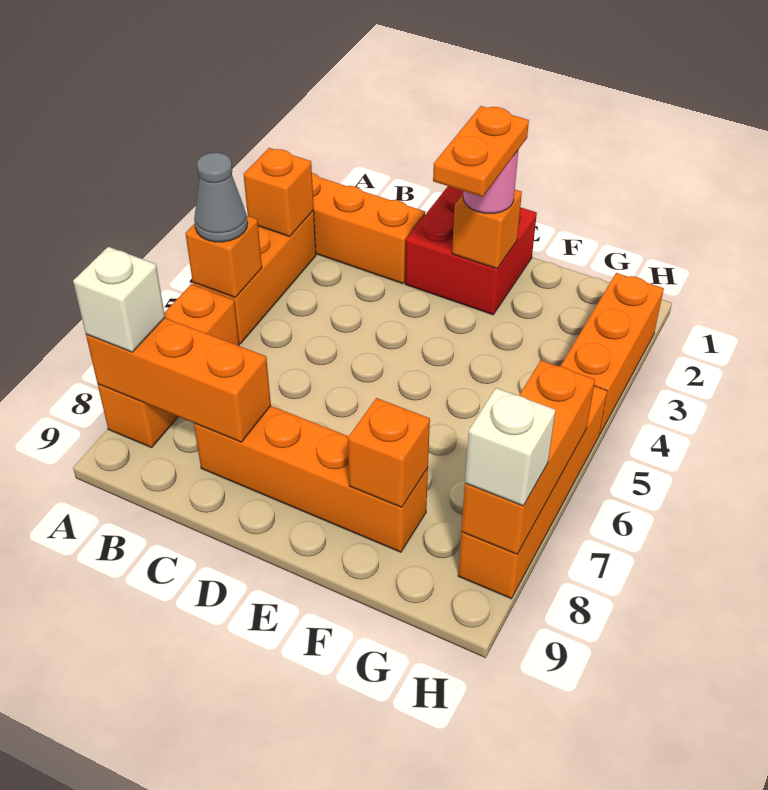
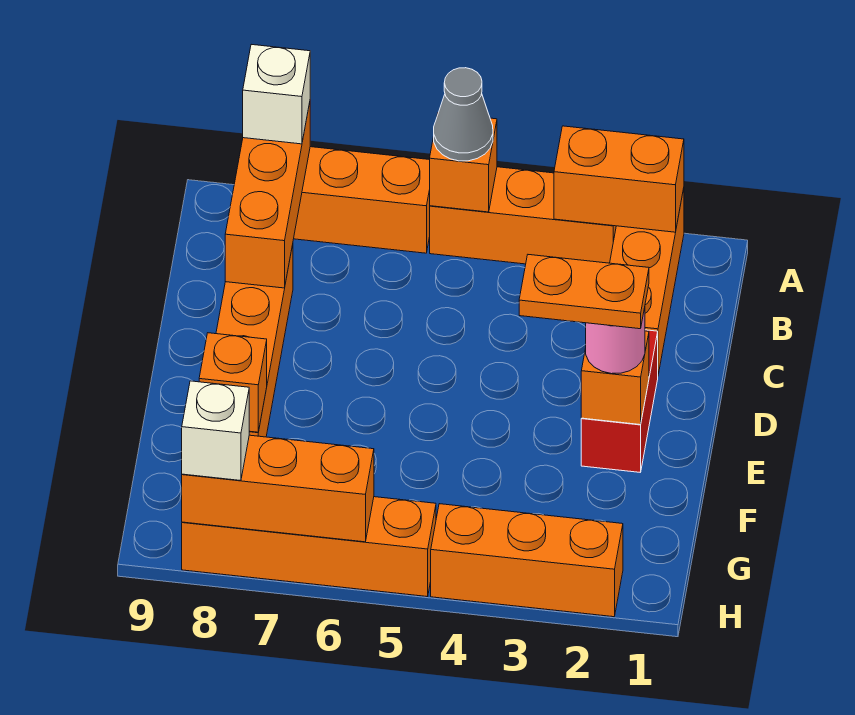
orange brick A3 level 2 -> orange brick A2:A3 level 2
red brick D1:E2 level 1 -> red brick D2:E2 level 1

